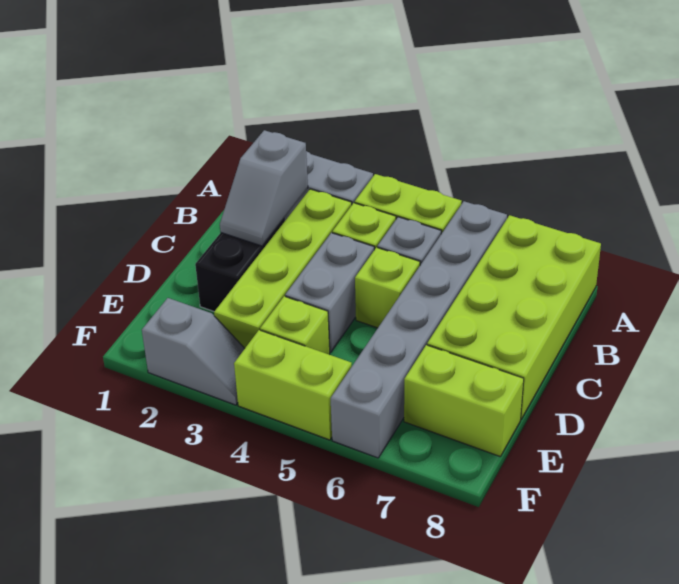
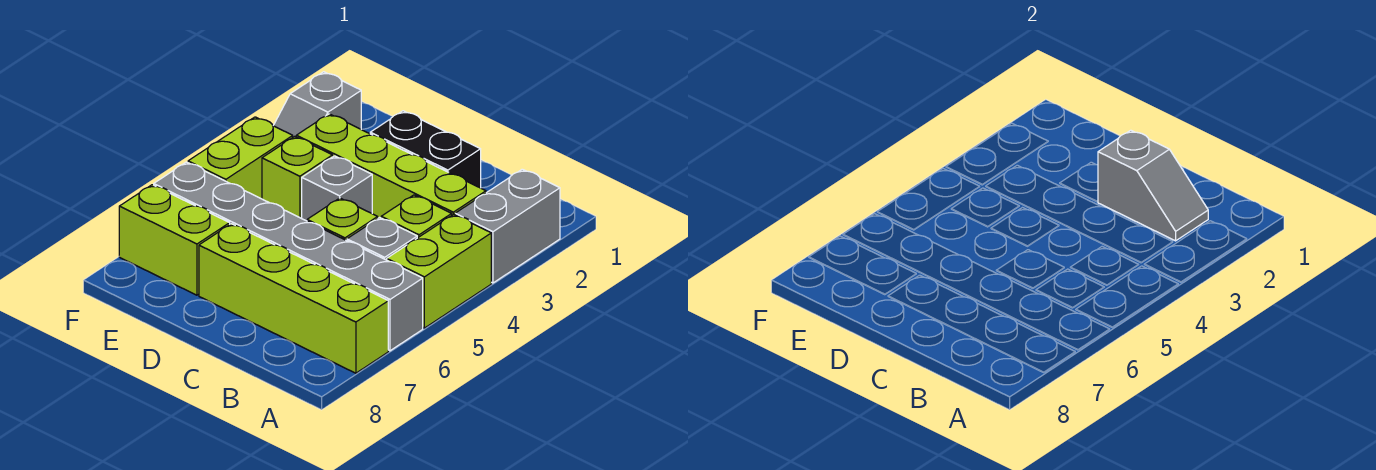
lime brick A7:D8 level 1 -> lime brick A7:D7 level 1
grey slope B2:C2 level 2 top B -> grey slope B2:C2 level 2 top C
grey brick C4:D4 level 1 -> grey brick D4 level 1
lime brick E7:E8 level 1 -> lime brick E7:F7 level 1

